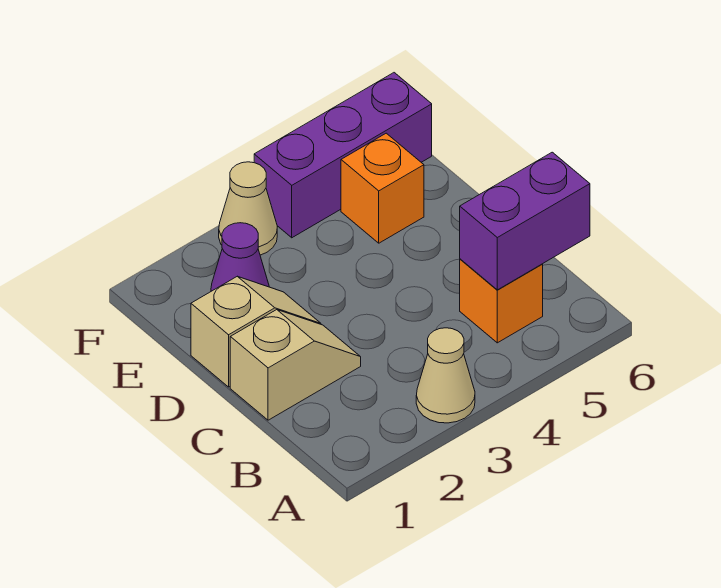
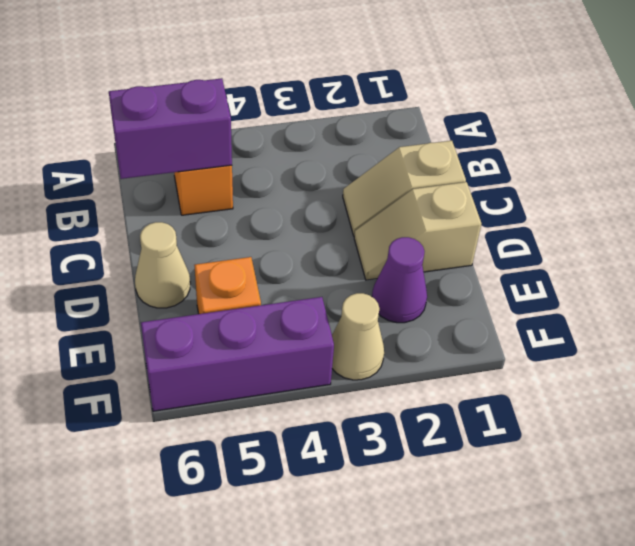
tan cone A3 level 1 -> tan cone D6 level 1

